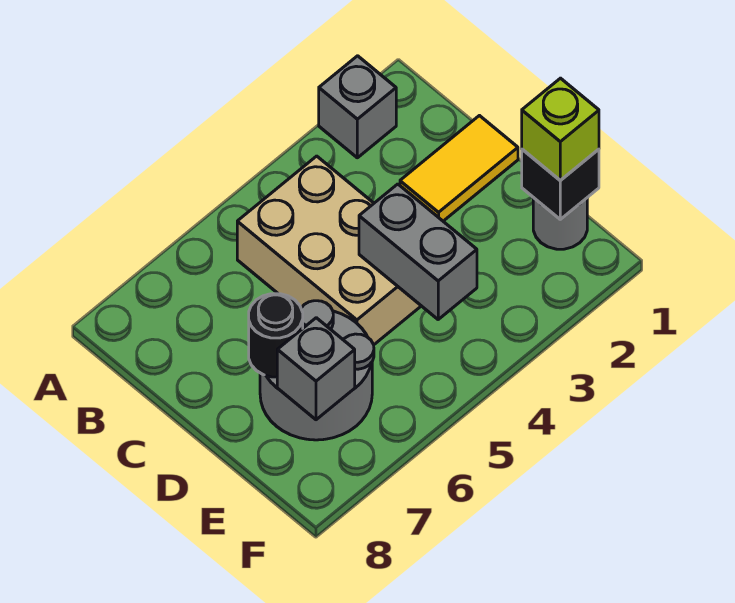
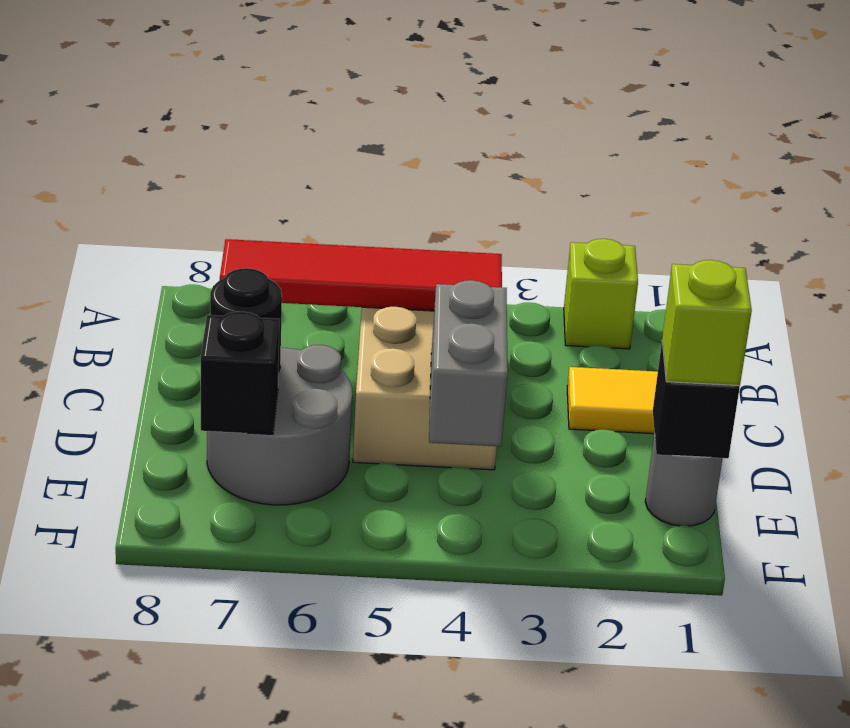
grey brick A2 level 1 -> lime brick A2 level 1
none -> red tile B4:B7 level 2
grey brick E7 level 2 -> black brick E7 level 2

